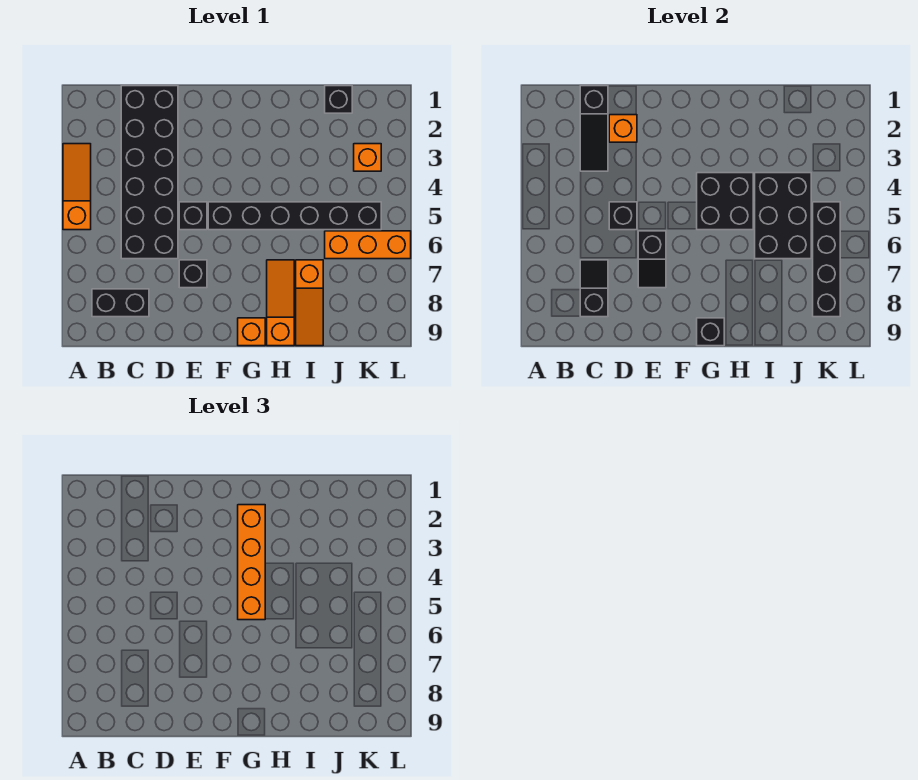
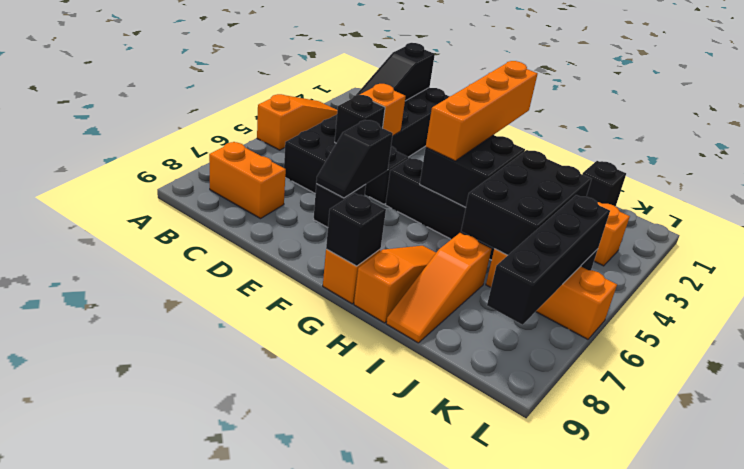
black brick B8:C8 level 1 -> orange brick B8:C8 level 1
black slope C7:C8 level 2 top 8 -> none
orange brick D2 level 2 -> orange brick D4 level 2

